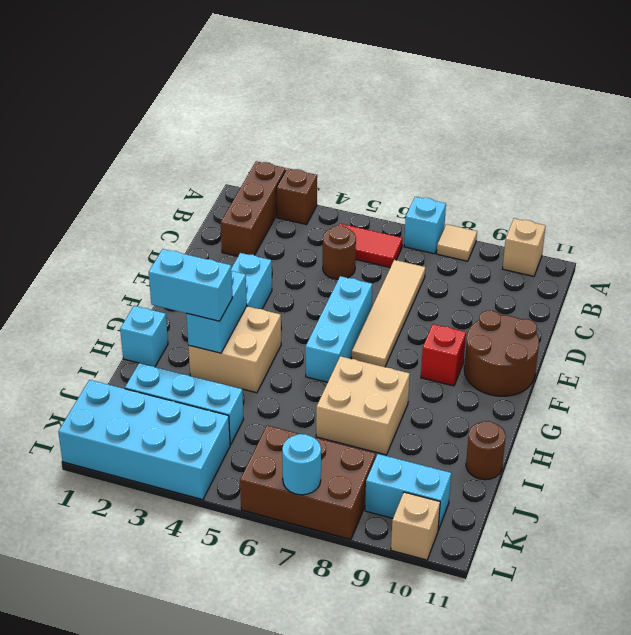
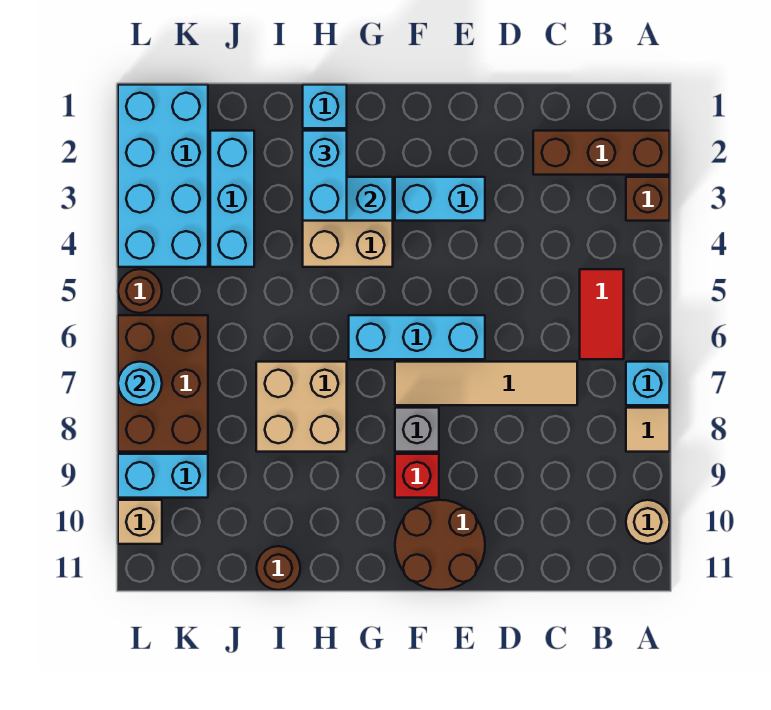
tan brick A10 level 1 -> tan round brick A10 level 1
brown round brick C5 level 1 -> brown round brick L5 level 1
none -> grey brick F8 level 1
cyan brick K9:K10 level 1 -> cyan brick K9:L9 level 1

